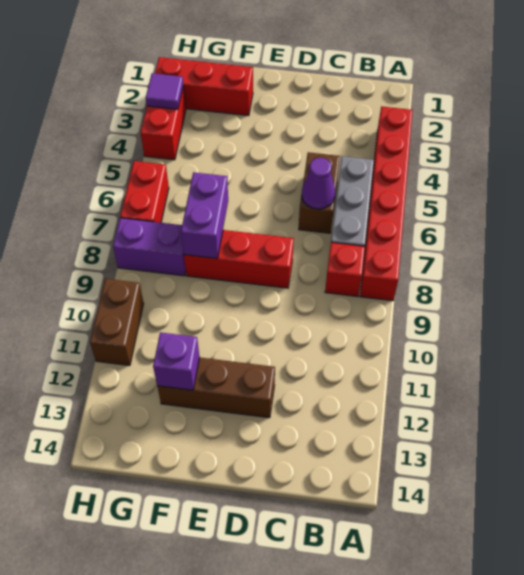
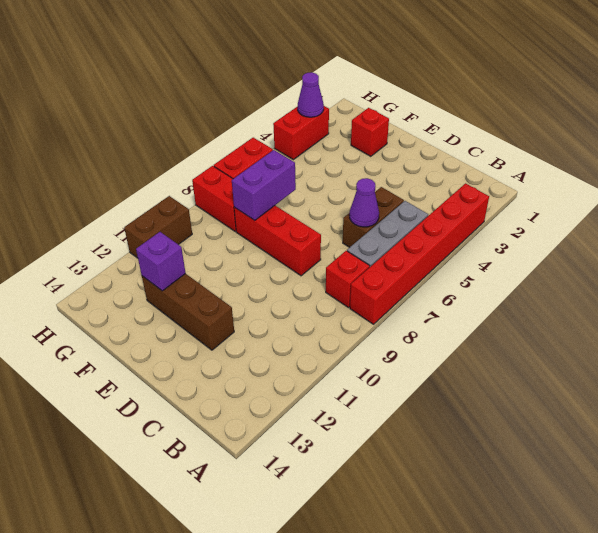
red brick F2:H2 level 1 -> red brick F2 level 1
purple brick G8:H8 level 1 -> red brick G8:H8 level 1
purple tile H3 level 2 -> purple cone H3 level 2

